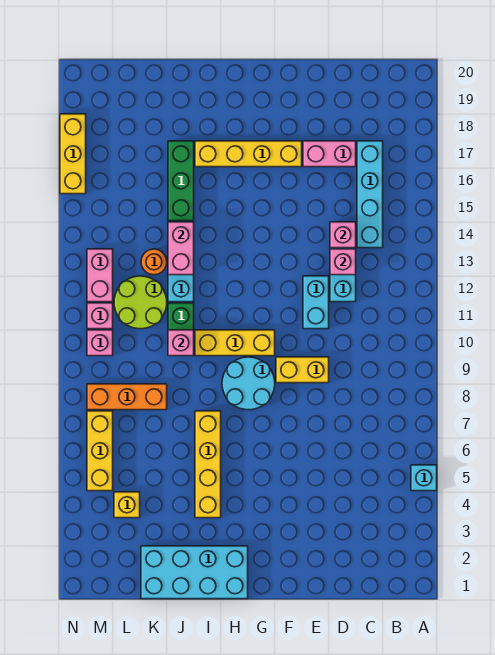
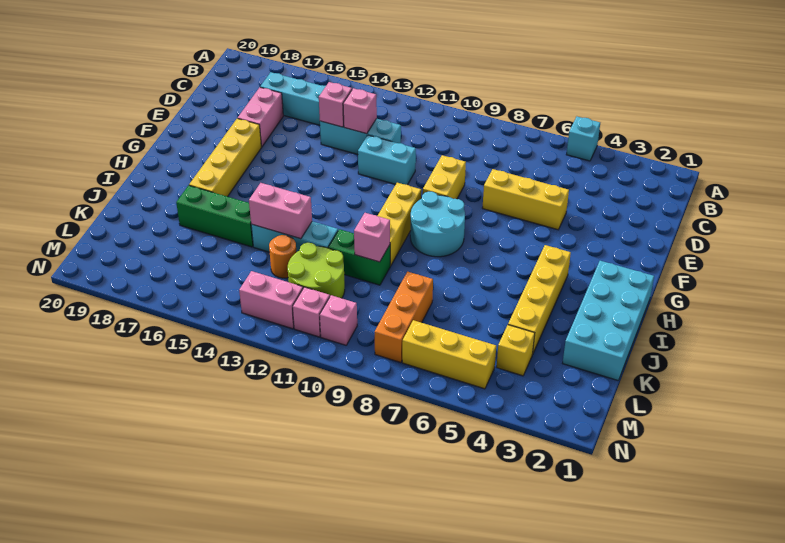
yellow brick I4:I7 level 1 -> yellow brick H4:K4 level 1
yellow brick N16:N18 level 1 -> yellow brick E5:E7 level 1

